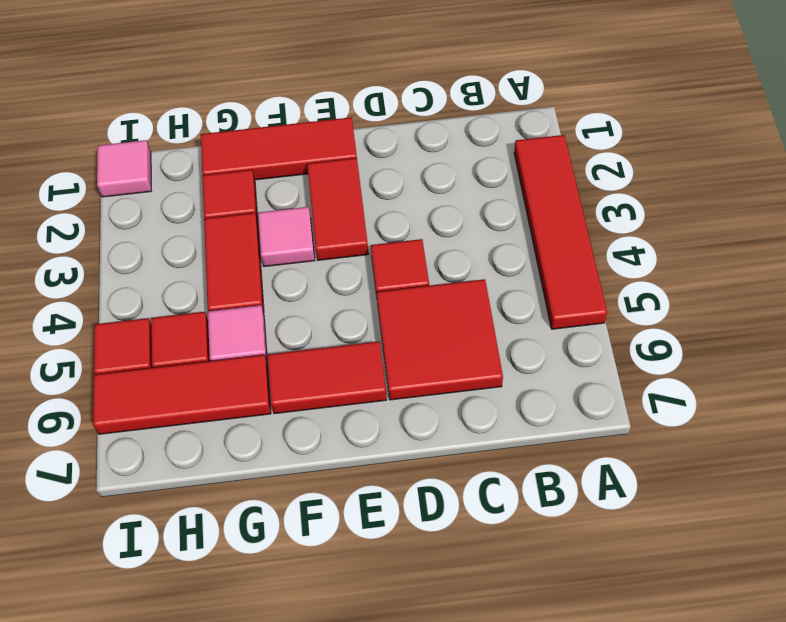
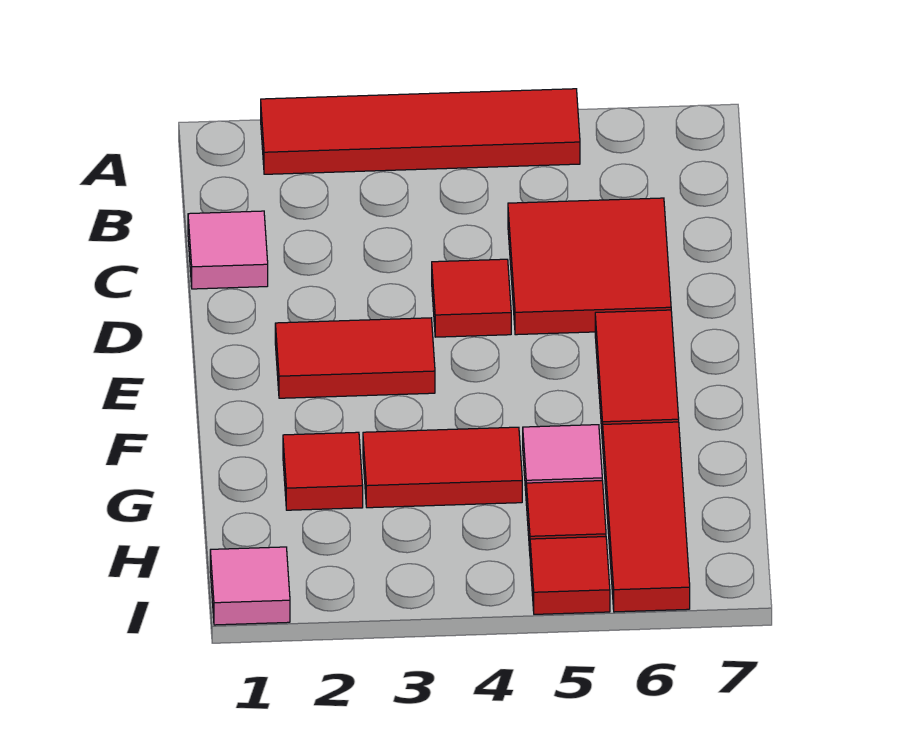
red tile E1:G1 level 1 -> none
pink tile F3 level 1 -> pink tile C1 level 1

